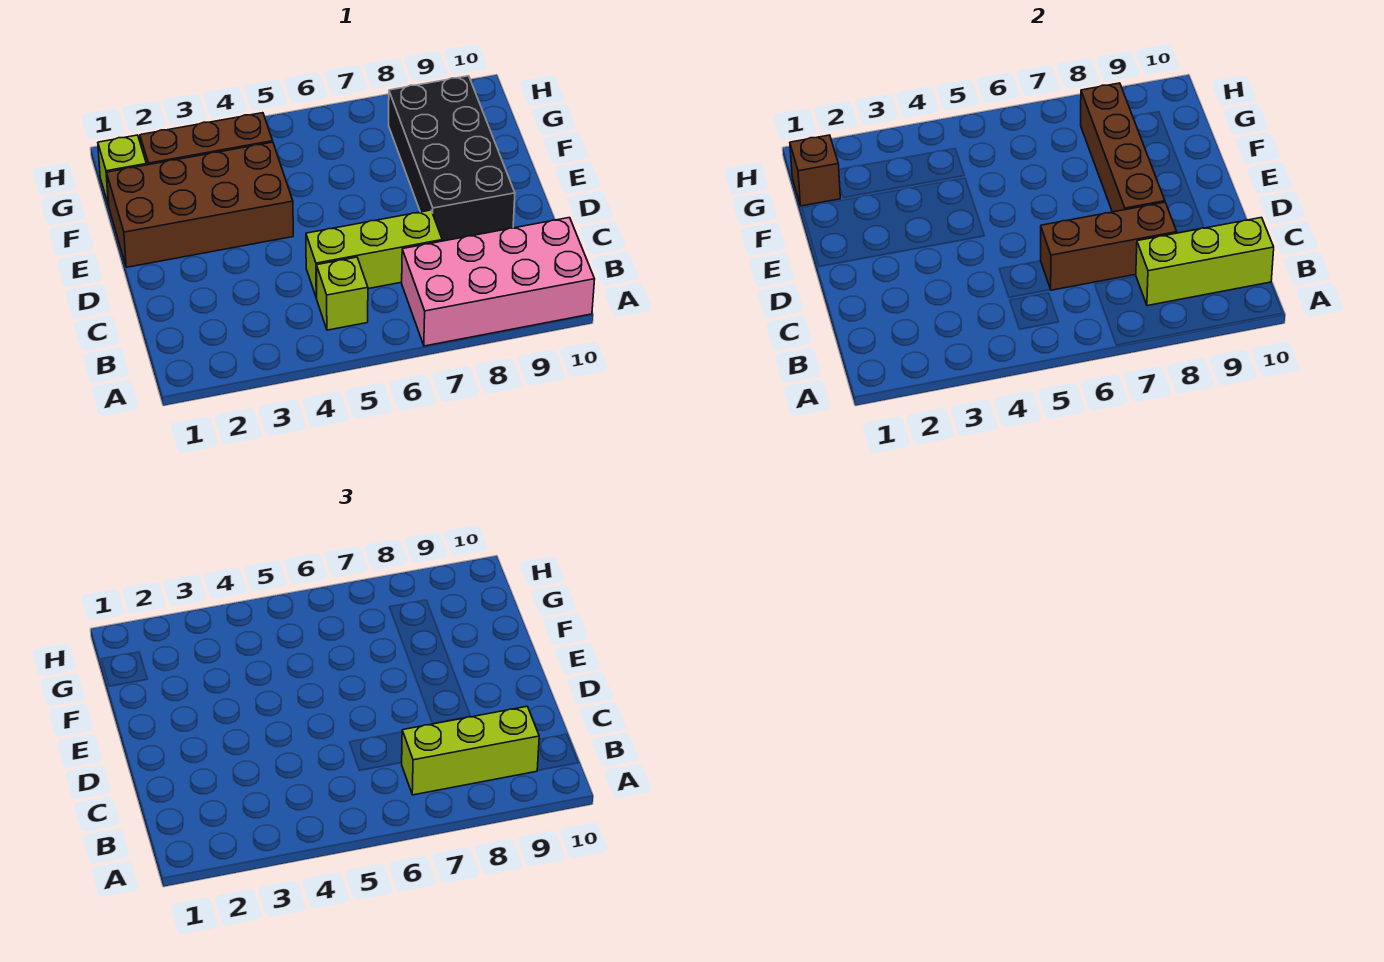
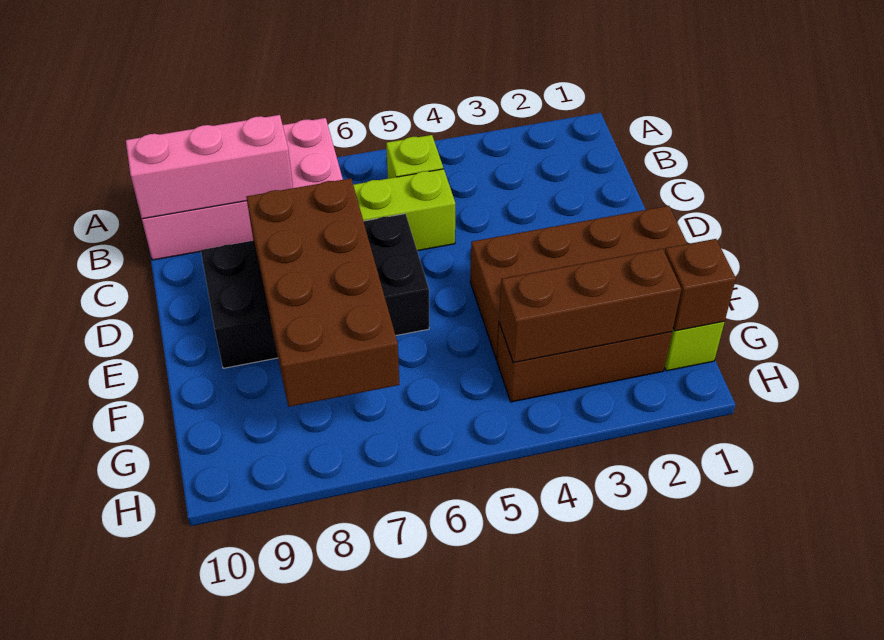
lime brick B7:B9 level 3 -> none
lime brick B8:B10 level 2 -> pink brick B8:B10 level 2
brown brick C6:C8 level 2 -> brown brick G2:G4 level 2
black brick D8:G9 level 1 -> black brick D6:E9 level 1
brown brick D8:G8 level 2 -> brown brick D7:G8 level 2

